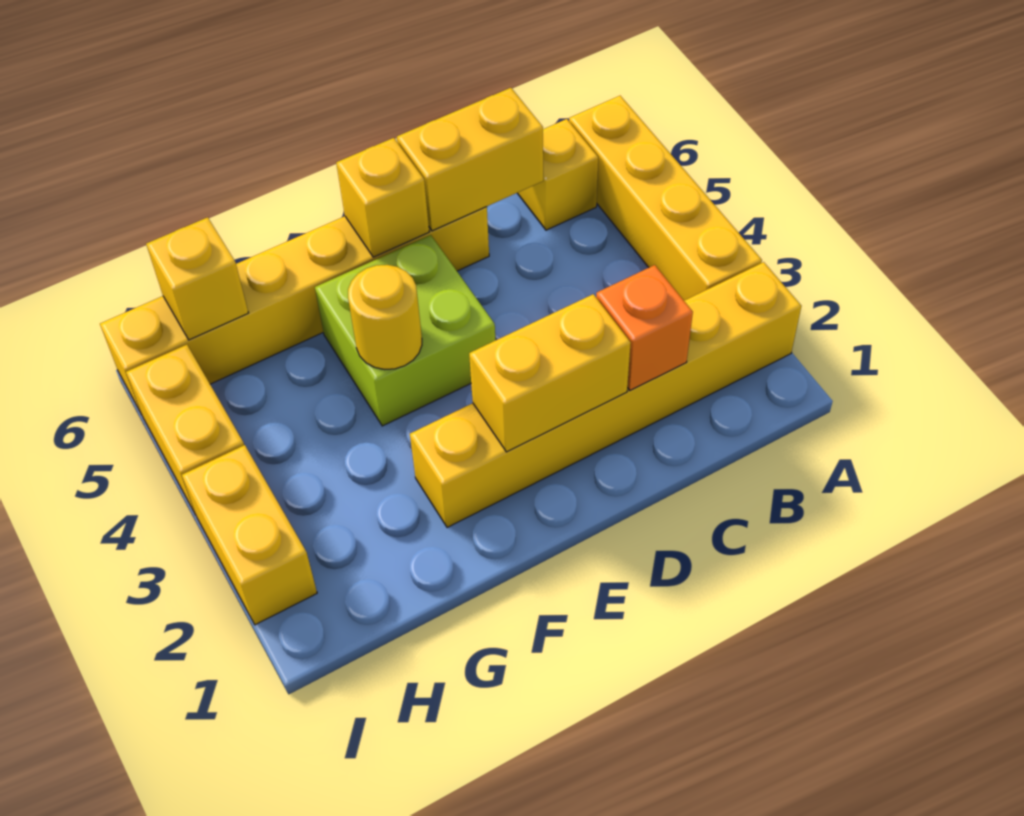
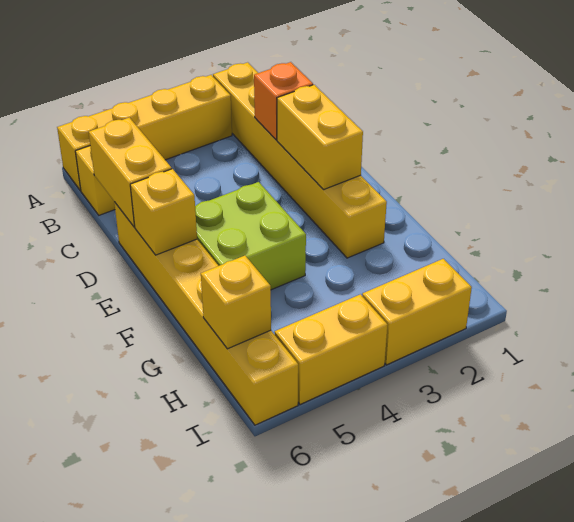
yellow round brick F4 level 2 -> none

